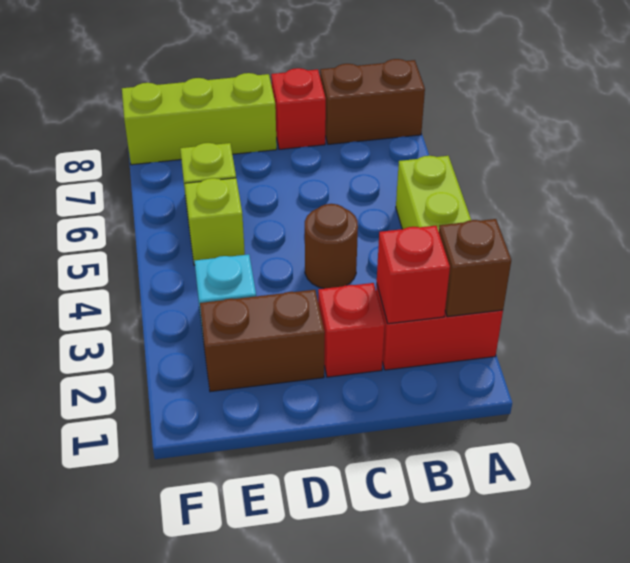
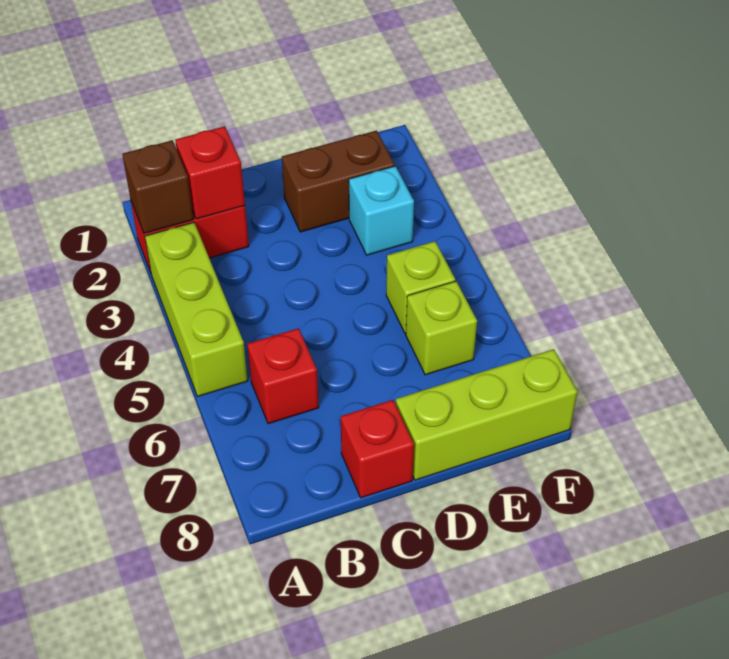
brown brick A8:B8 level 1 -> none
red brick C2 level 1 -> red brick B6 level 1
brown round brick C4 level 1 -> none

